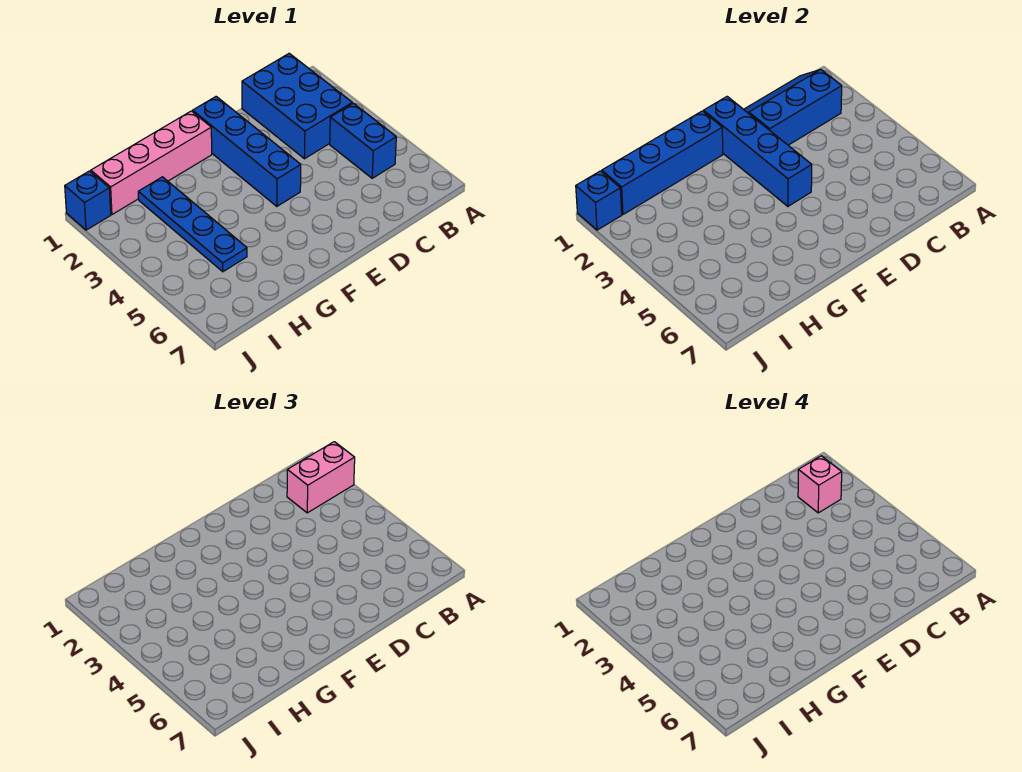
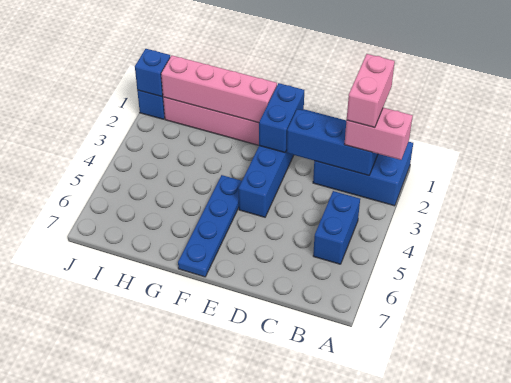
blue brick B1:C3 level 1 -> blue brick A1:C2 level 1
pink brick B2 level 4 -> pink brick B1:B2 level 4
blue brick E1:E4 level 2 -> blue brick E1:E2 level 2
blue brick F1:I1 level 2 -> pink brick F1:I1 level 2
blue plate H2:H5 level 1 -> blue plate F4:F7 level 1

